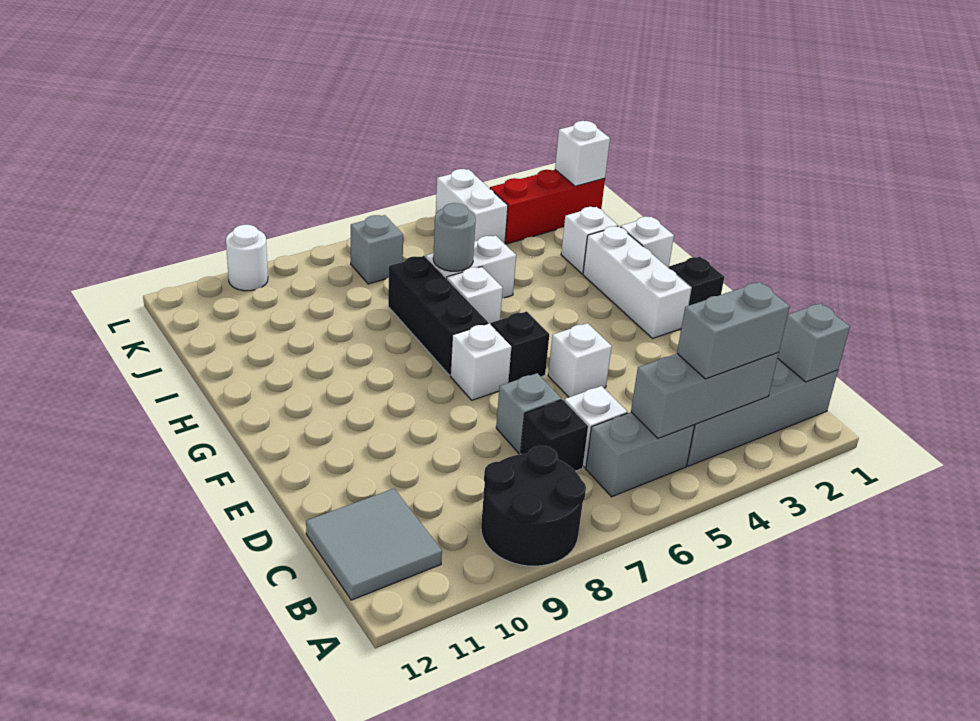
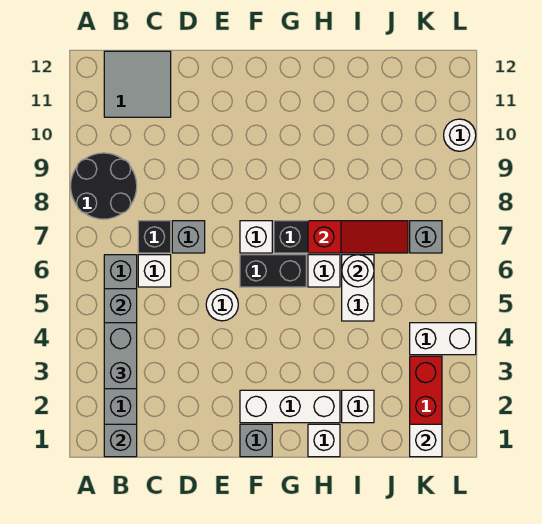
white brick E5 level 1 -> white round brick E5 level 1
black brick F1 level 1 -> grey brick F1 level 1
black brick F6 level 1 -> black brick F6:G6 level 1
none -> red slope H7:J7 level 2 top H
grey round brick I6 level 2 -> white round brick I6 level 2

